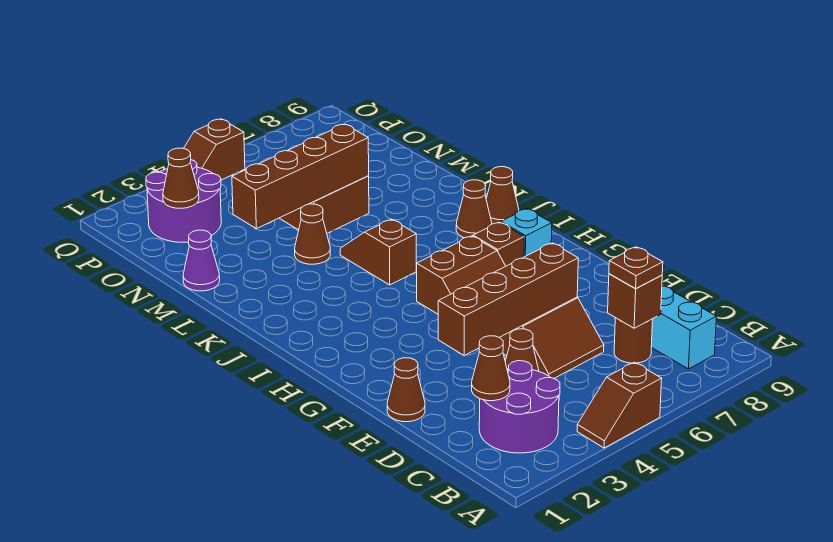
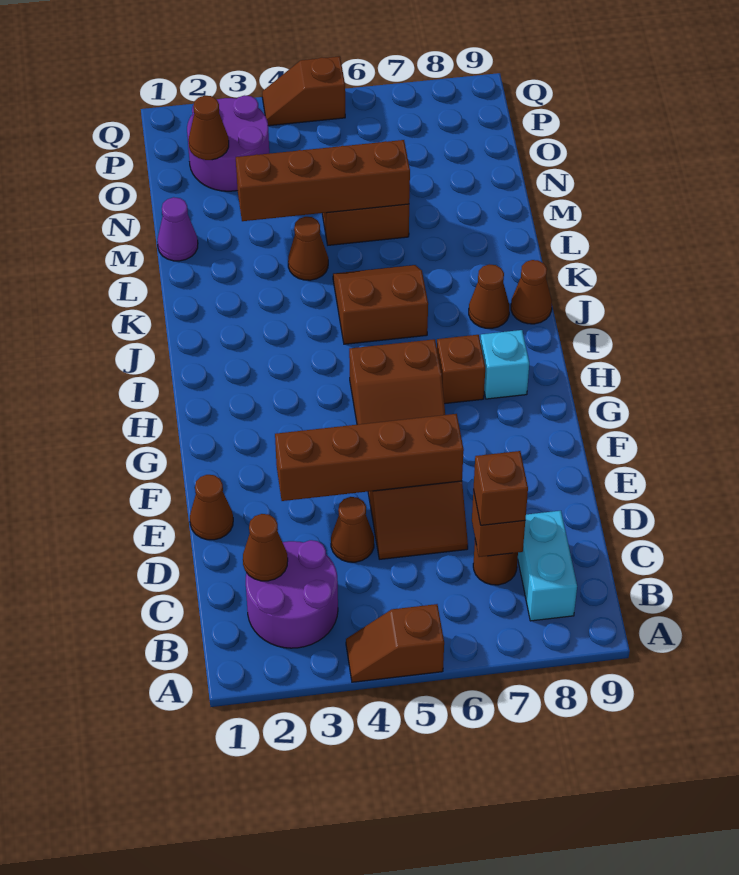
brown plate C7 level 3 -> brown brick C7 level 3
brown slope J5:K5 level 1 top J -> brown slope J5:K6 level 1 top J

